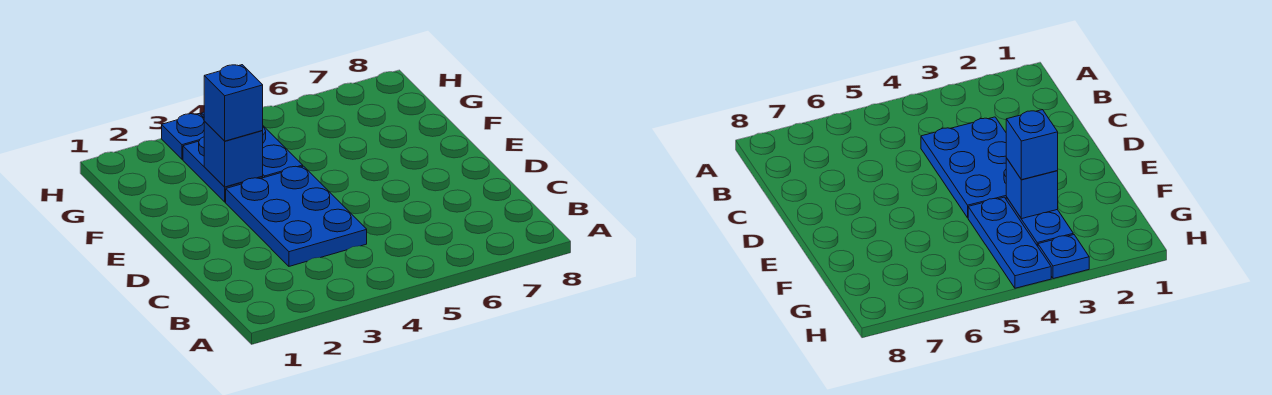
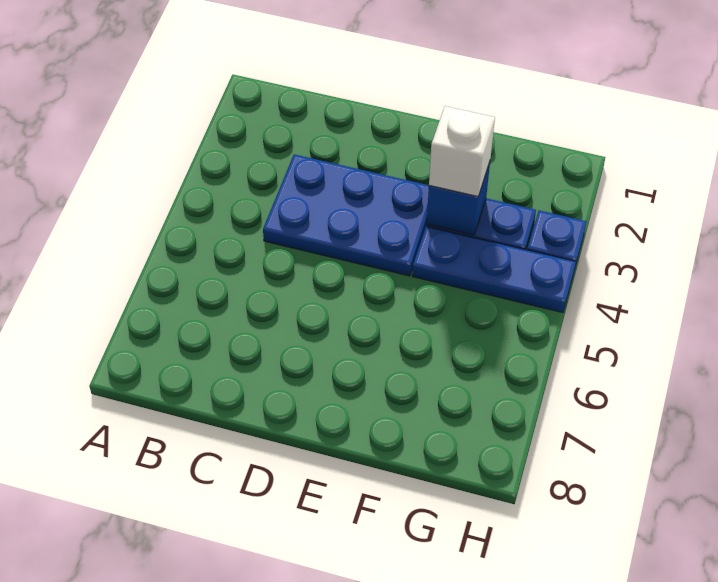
blue brick F3 level 3 -> white brick F3 level 3

